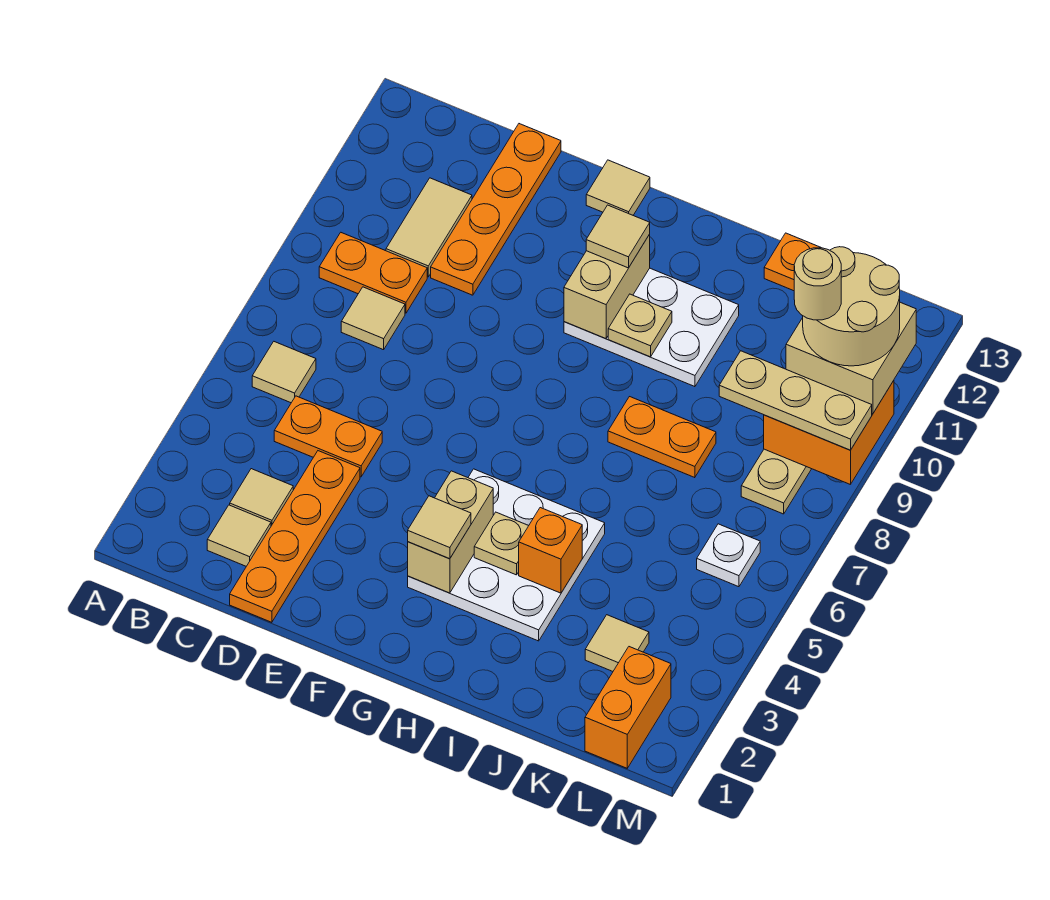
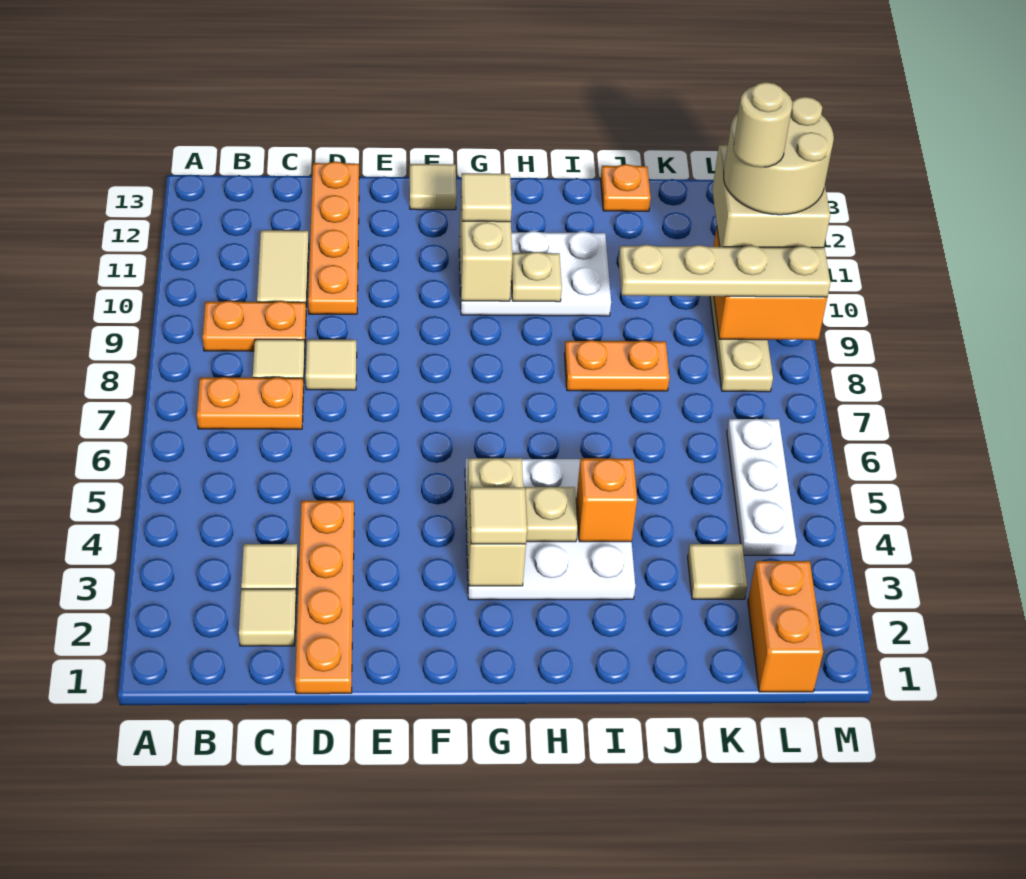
tan tile B6 level 1 -> tan tile D8 level 1
orange plate C5:D5 level 1 -> orange plate B7:C7 level 1
tan plate K9:M9 level 3 -> tan plate J9:M9 level 3
white plate L6 level 1 -> white plate L4:L6 level 1

